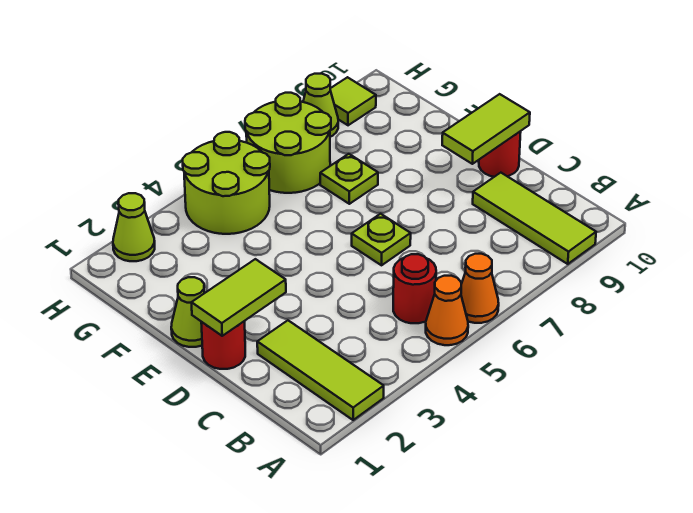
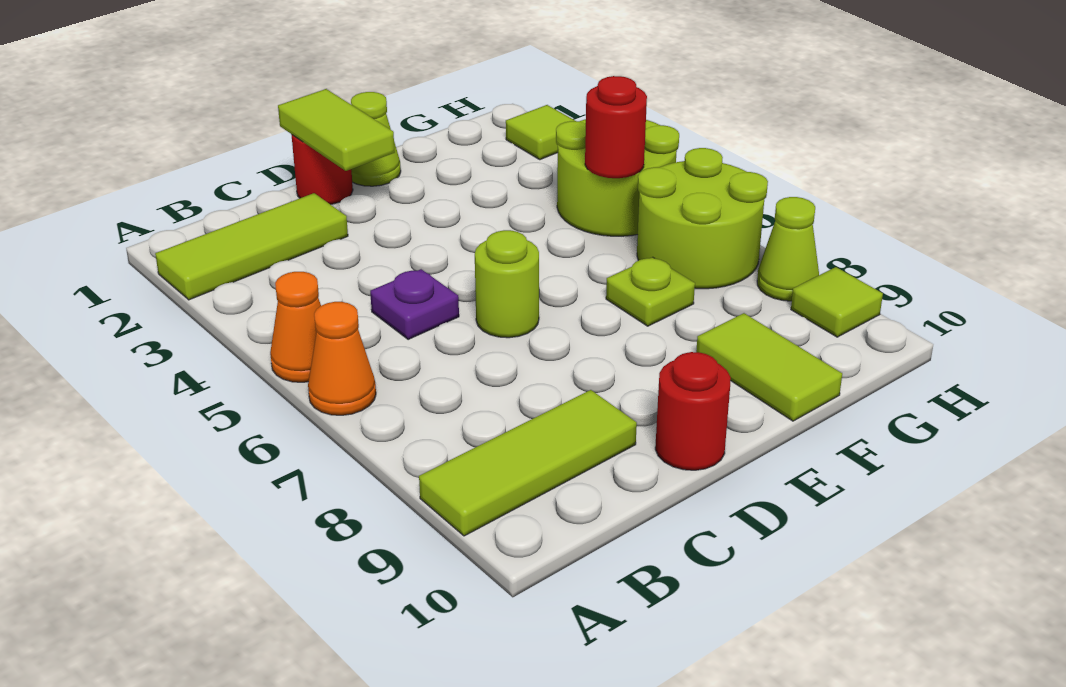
red round brick B5 level 1 -> red round brick G5 level 2
none -> purple plate C5 level 1
lime plate D6 level 1 -> lime round brick D6 level 1
lime tile D9:D10 level 2 -> lime tile F9:F10 level 1
lime cone H2 level 1 -> lime tile H2 level 1

